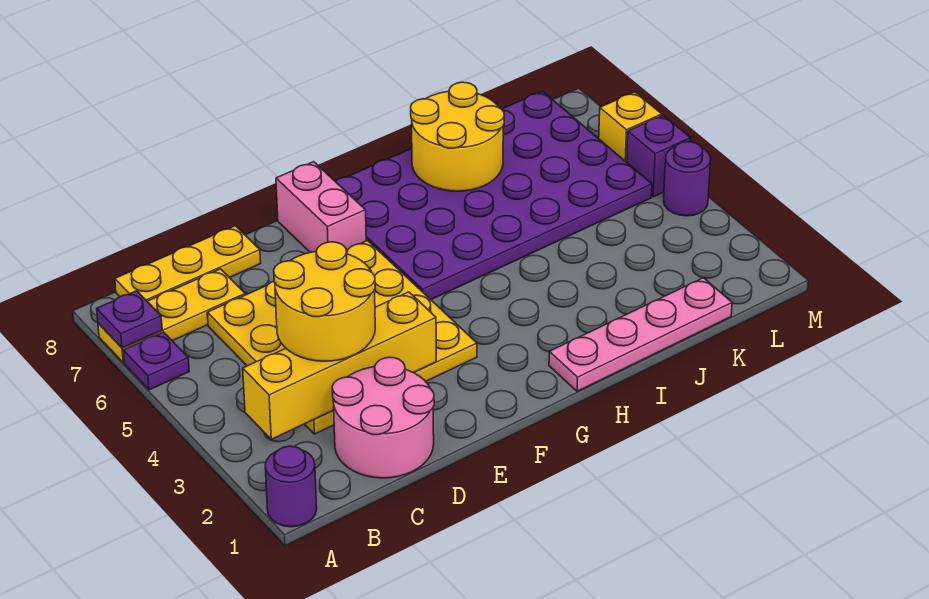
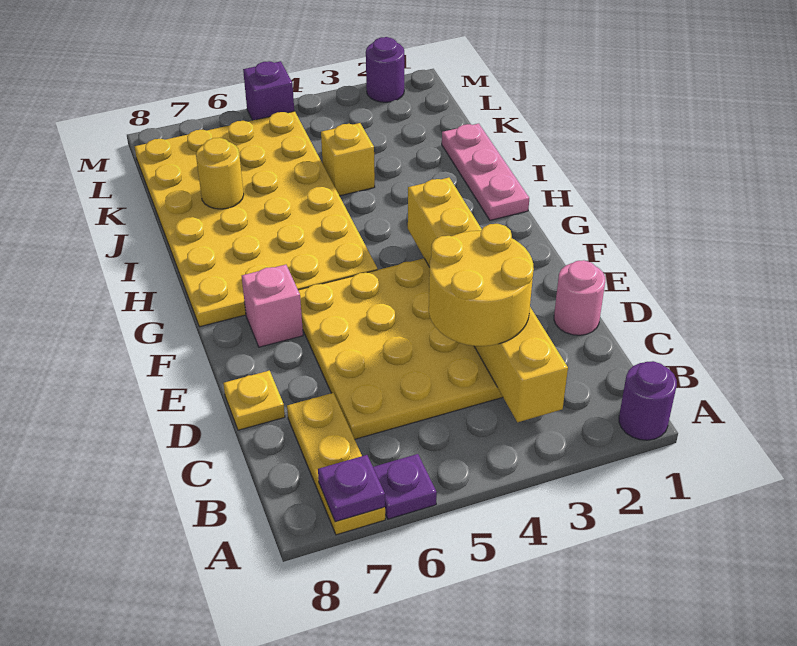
yellow brick B3:E3 level 2 -> yellow brick B3:G3 level 2
yellow plate B8:D8 level 1 -> yellow plate D8 level 1
pink round brick C1:D2 level 1 -> pink round brick D1 level 1
pink brick F7:F8 level 1 -> pink brick F7 level 1
purple plate G5:L8 level 1 -> yellow plate G5:L8 level 1
pink plate H1:K1 level 1 -> pink plate H1:J1 level 1
yellow round brick I7:J8 level 2 -> yellow round brick J7 level 2
purple round brick M4 level 1 -> purple round brick M2 level 1
yellow brick M6 level 1 -> yellow brick J4 level 1

